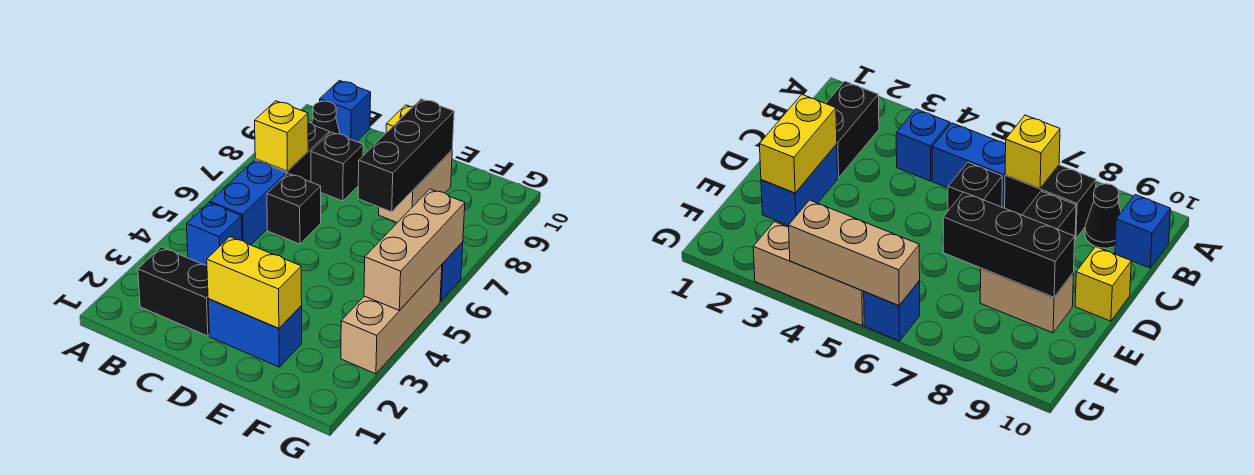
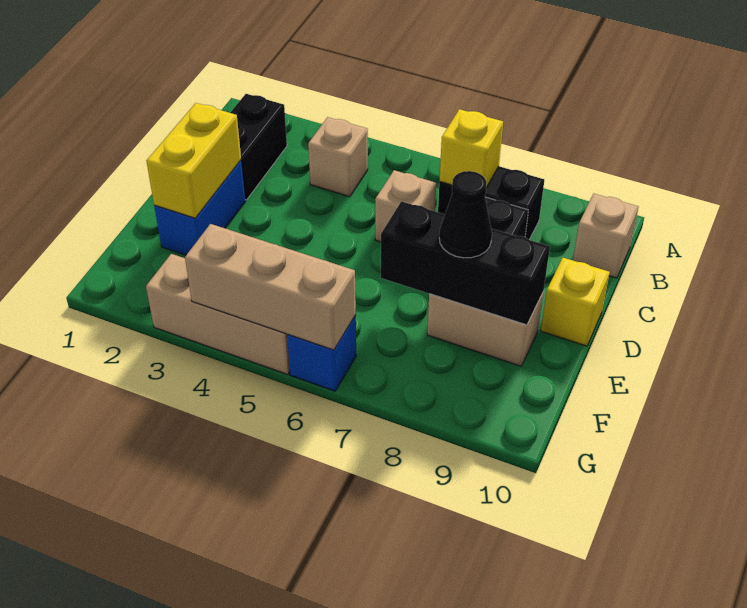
blue brick B4 level 1 -> tan brick B4 level 1
blue brick B5:B6 level 1 -> none
black cone B9 level 1 -> black cone E8 level 3
blue brick B10 level 1 -> tan brick B10 level 1
black brick C6 level 1 -> tan brick C6 level 1

